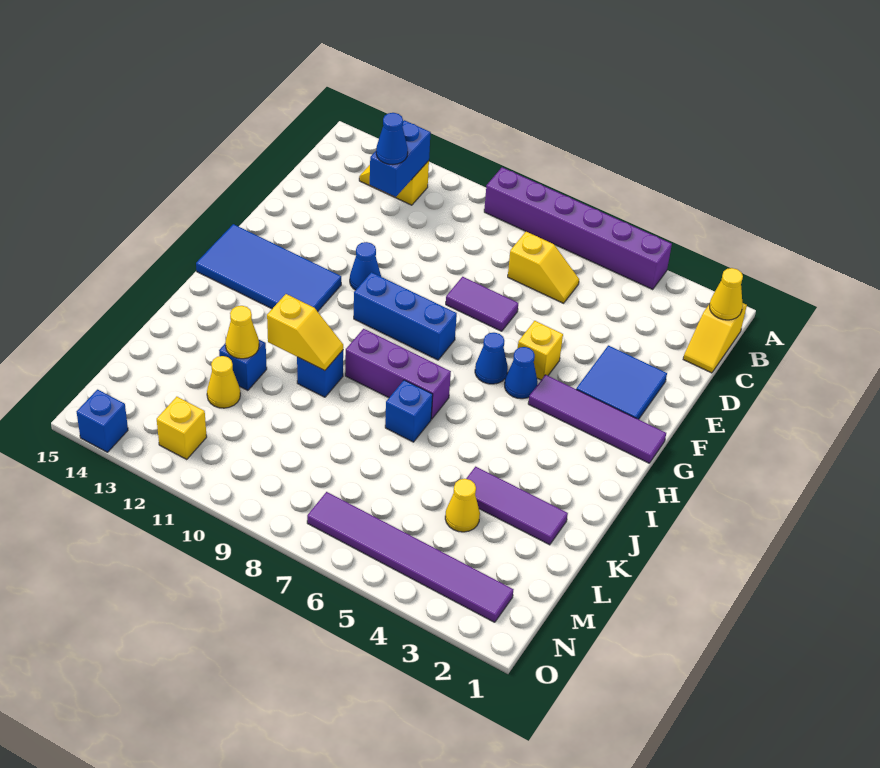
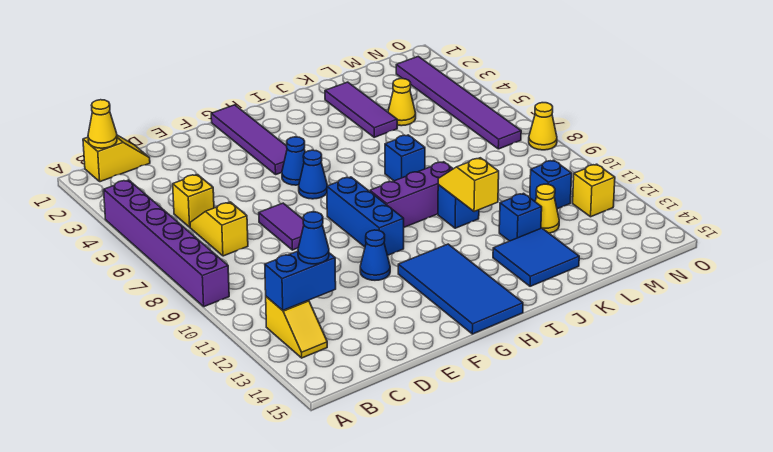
blue tile E2:F3 level 1 -> blue tile J13:K14 level 1
yellow brick F5 level 1 -> yellow brick C5 level 1
purple brick I7:I9 level 1 -> purple brick H9:J9 level 1
yellow cone K12 level 2 -> yellow cone O8 level 1
blue brick O14 level 1 -> blue brick M11 level 1

